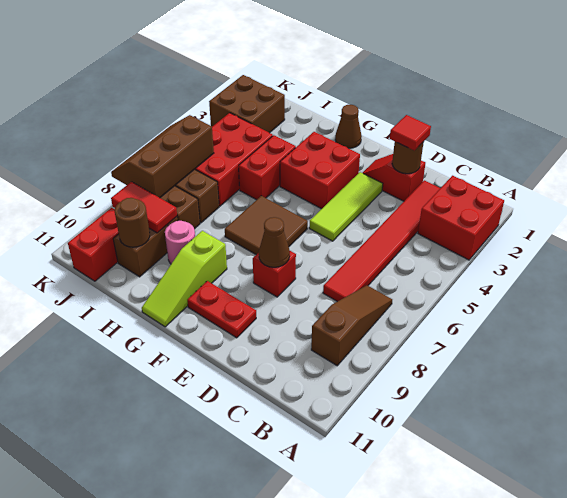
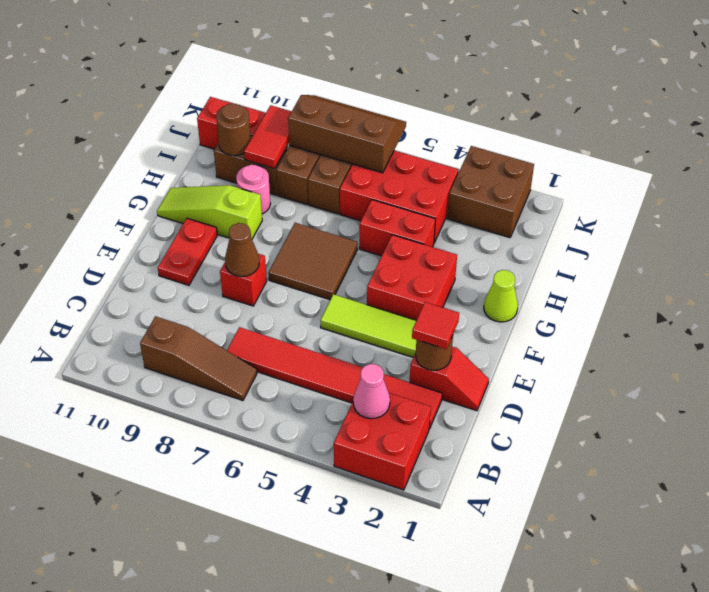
none -> pink cone B3 level 2
red slope D2:E2 level 1 top D -> red slope D1:D2 level 1 top 2
brown cone G1 level 1 -> lime cone G1 level 1

